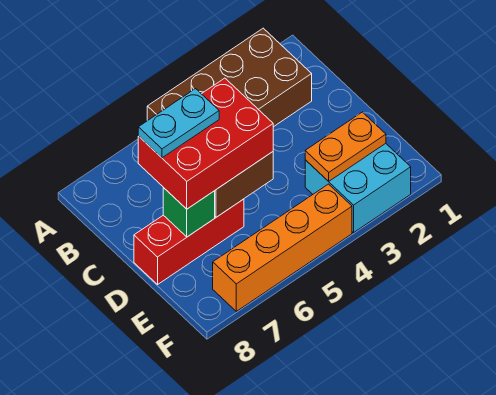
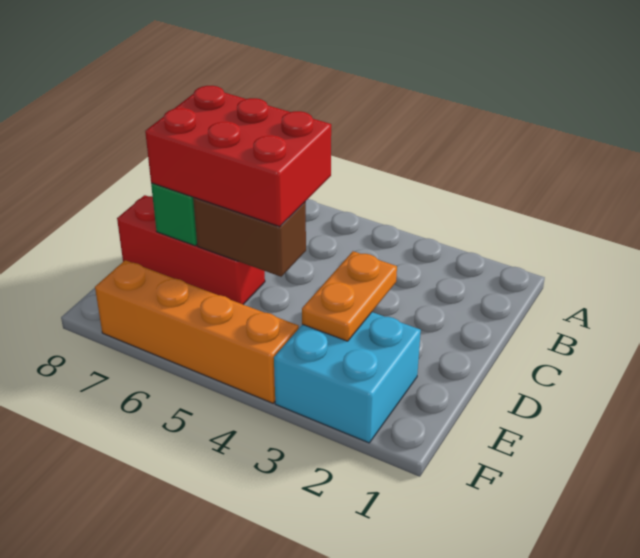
brown brick A2:B5 level 1 -> none
cyan plate C6:C7 level 4 -> none
orange plate E2:E3 level 2 -> orange plate D3:E3 level 2

